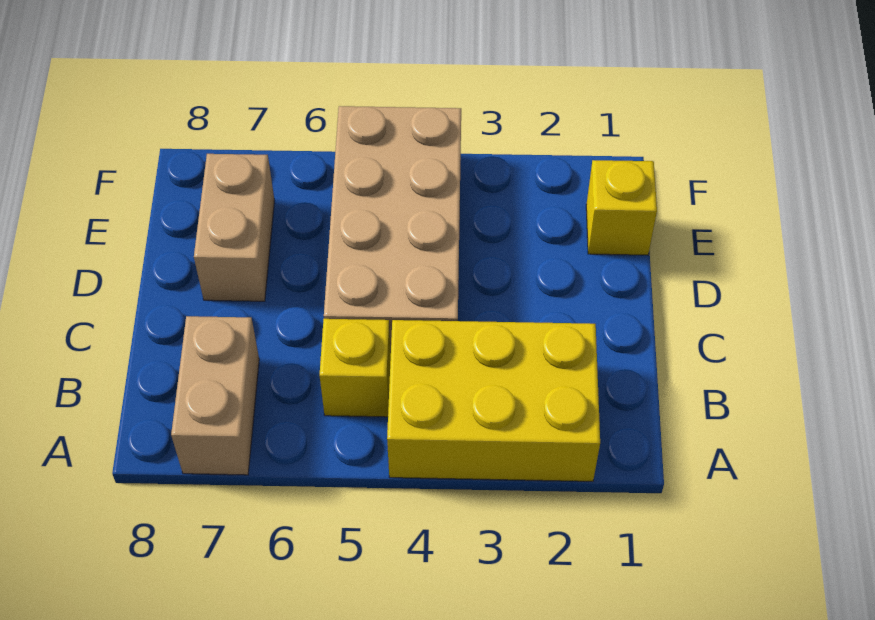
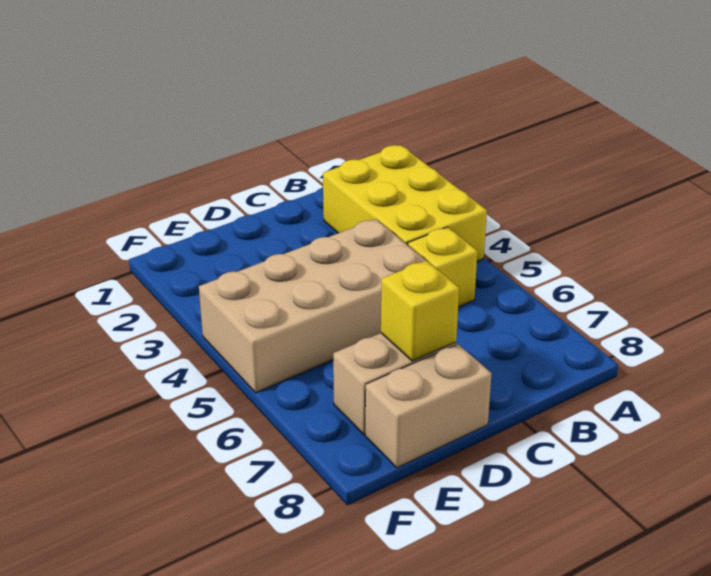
tan brick A7:B7 level 1 -> tan brick D8:E8 level 1
yellow brick E1 level 1 -> yellow brick D7 level 2

